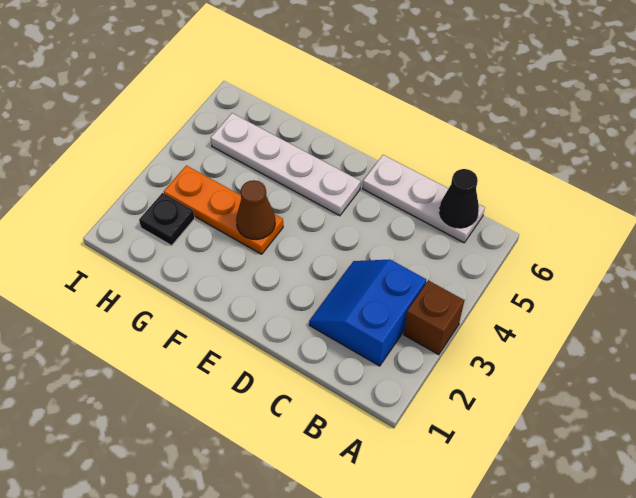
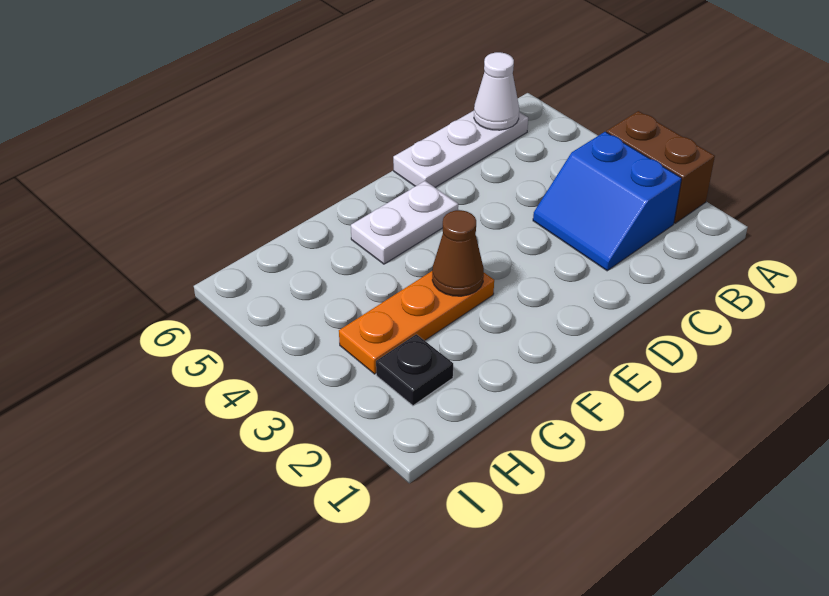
brown brick A3 level 1 -> brown brick A2:A3 level 1
black cone B6 level 2 -> white cone B6 level 2
white plate E5:H5 level 1 -> white plate E5:F5 level 1

